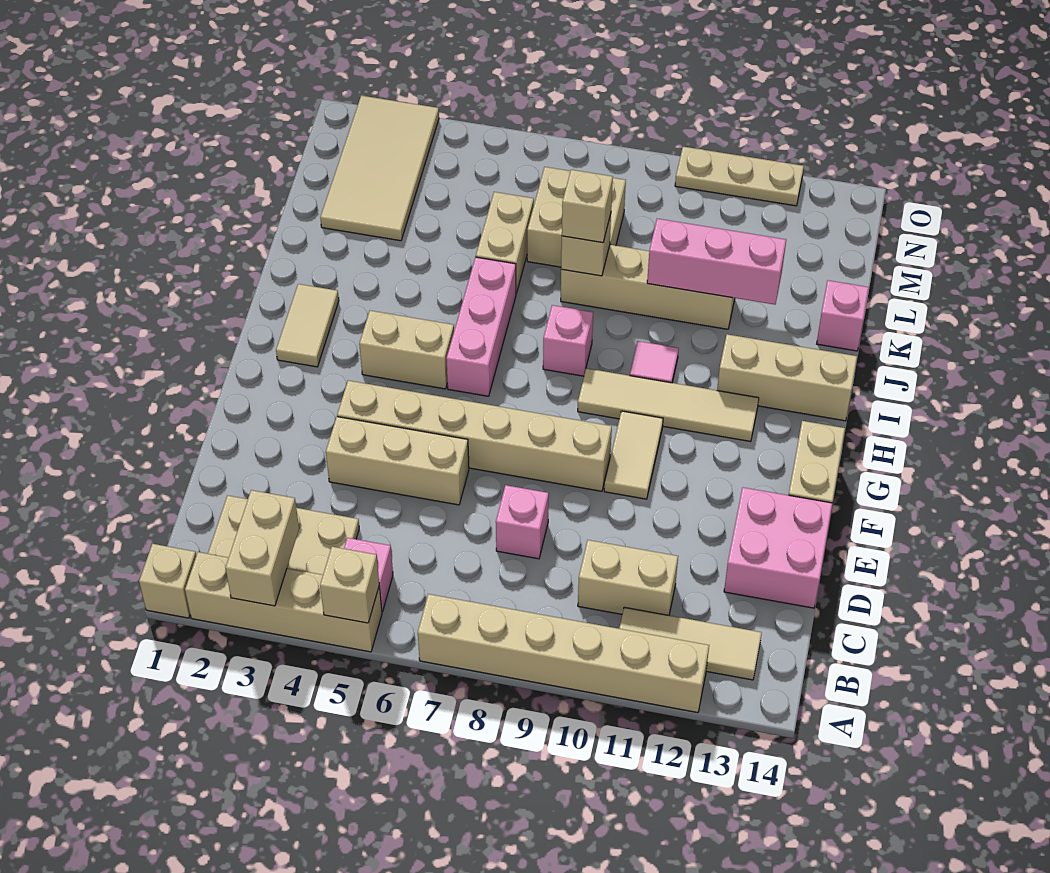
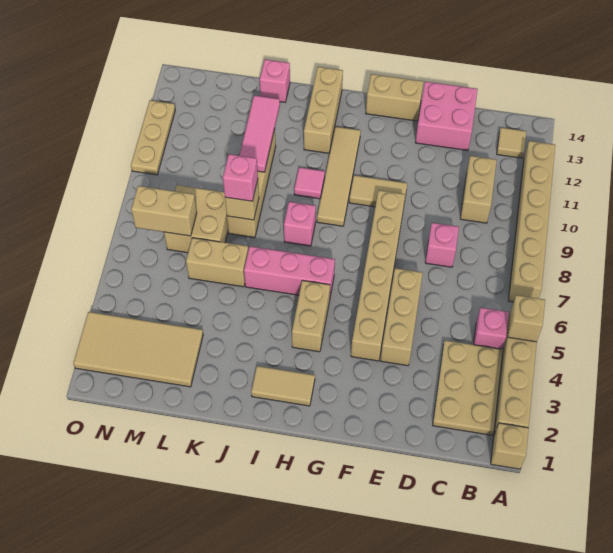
tan brick A3:B3 level 2 -> tan brick M7:N7 level 2
tan tile B11:B13 level 1 -> tan tile B13 level 1
tan brick K8 level 3 -> pink brick K8 level 3
pink brick K10:K12 level 2 -> pink tile K10:K12 level 2

